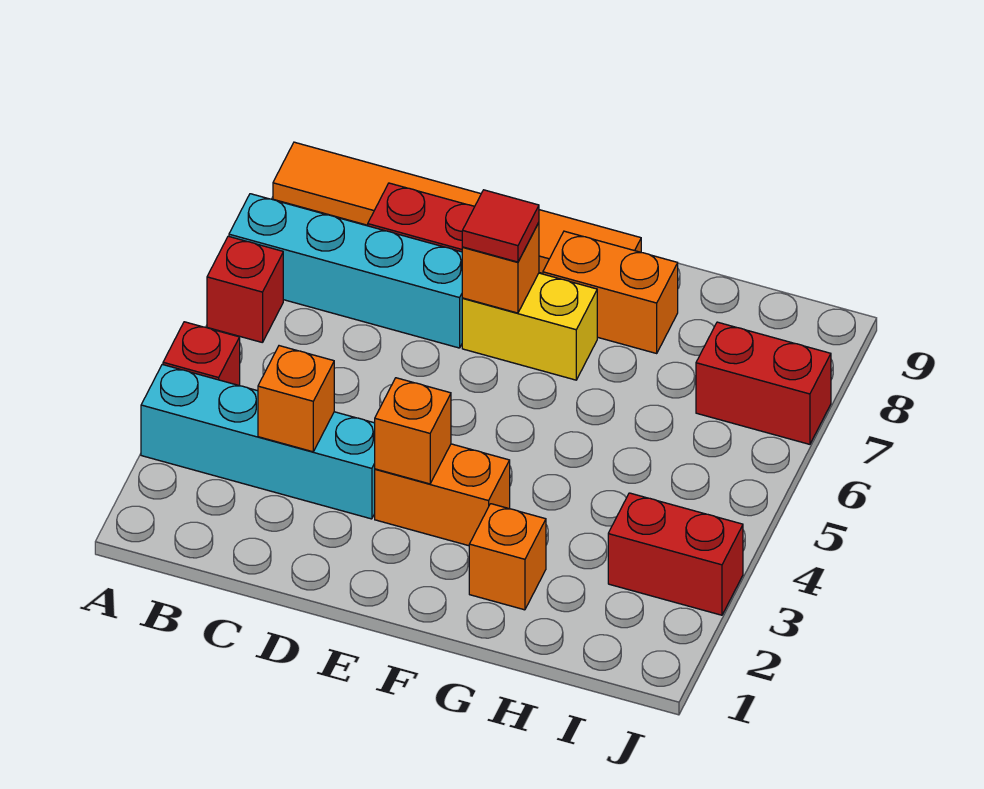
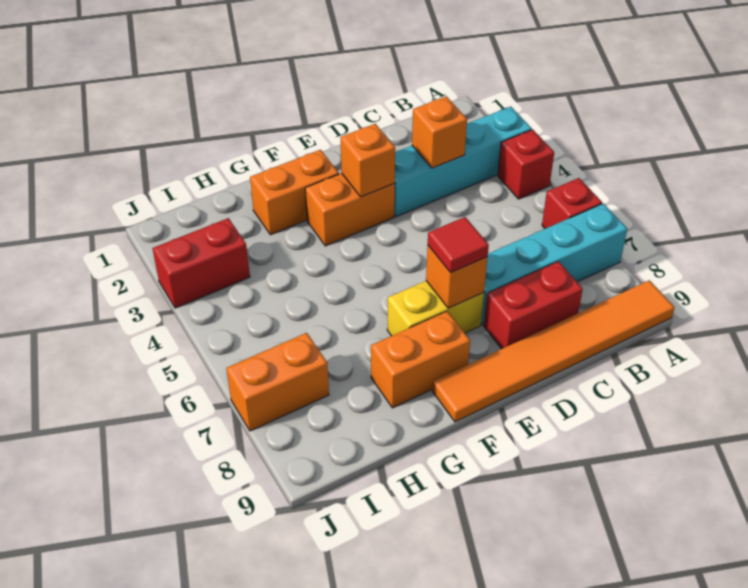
orange brick G2 level 1 -> orange brick F2:G2 level 1
red brick I7:J7 level 1 -> orange brick I7:J7 level 1

